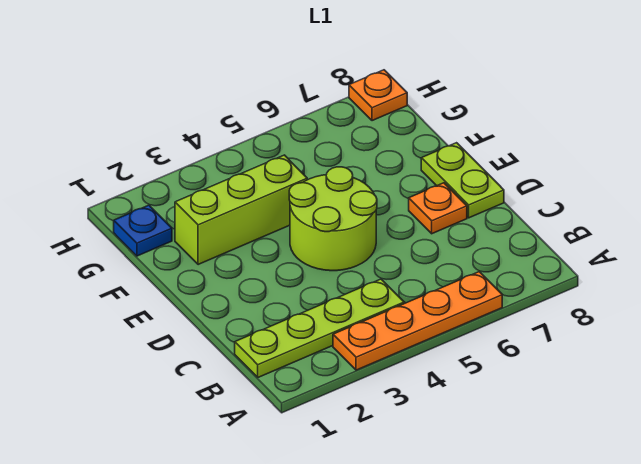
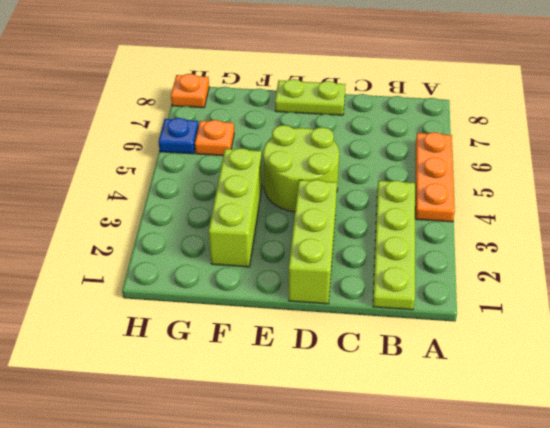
orange plate A3:A6 level 1 -> orange plate A4:A6 level 1
none -> lime brick D1:D3 level 1
orange plate D7 level 1 -> orange plate G6 level 1
blue plate G1 level 1 -> blue plate H6 level 1

